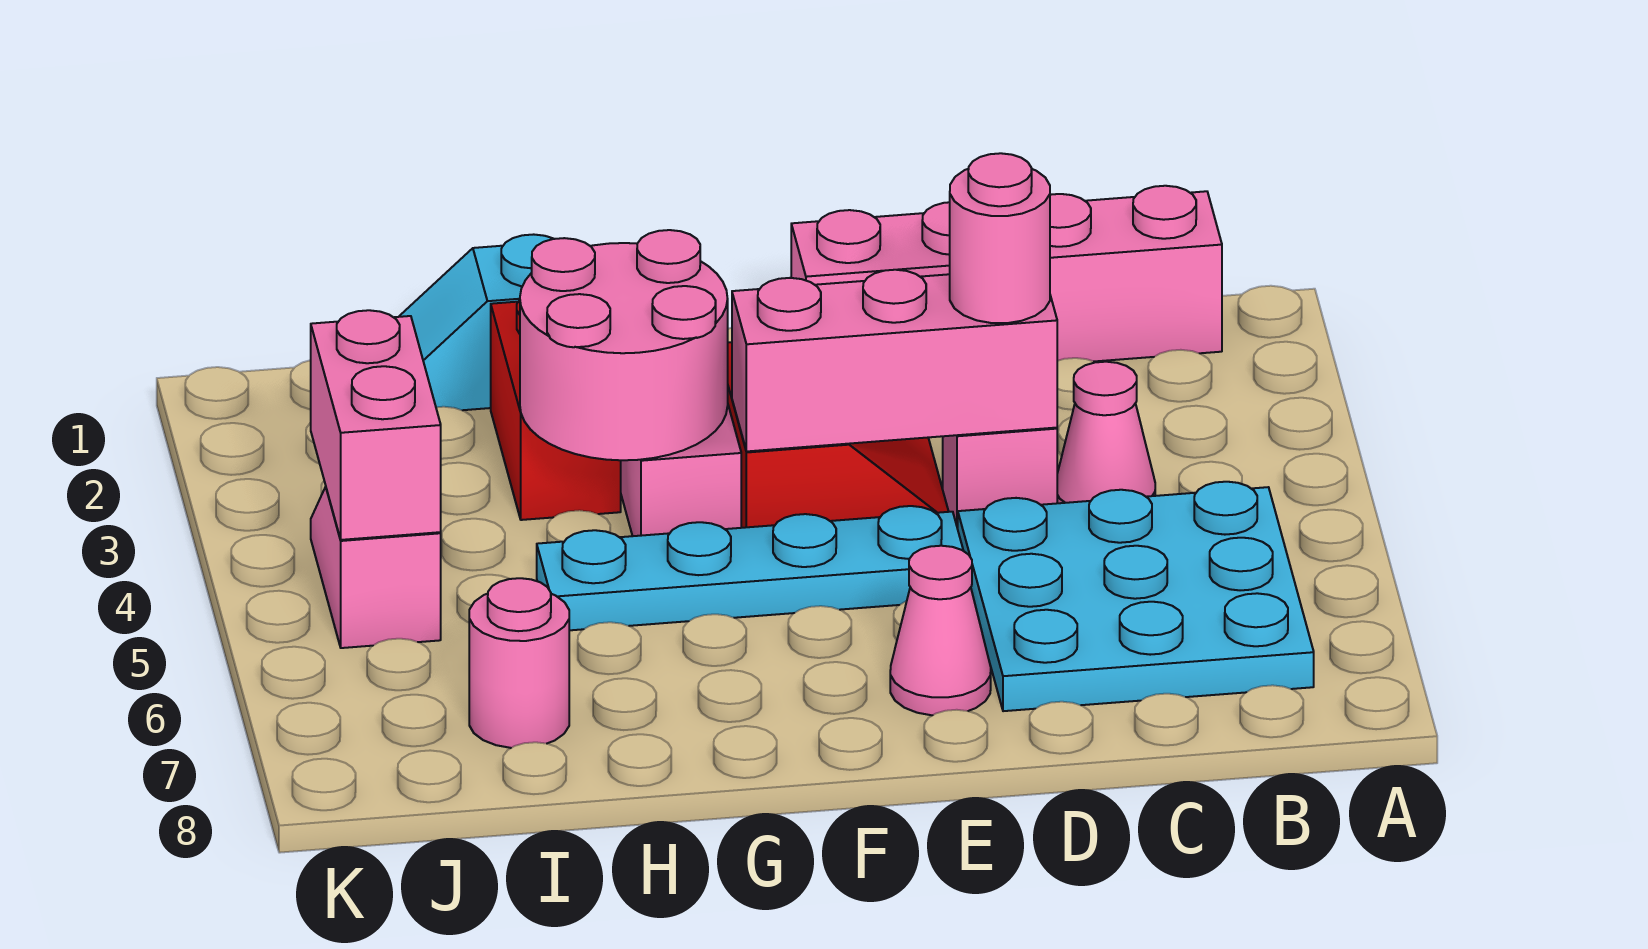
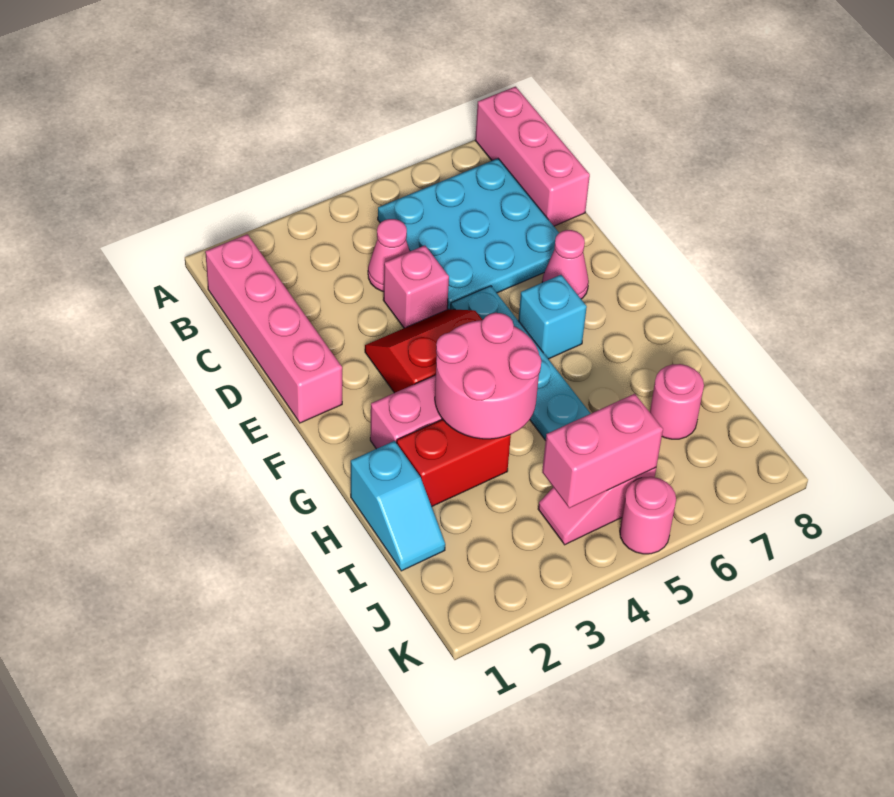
pink brick D4:F4 level 2 -> pink brick A8:C8 level 1
pink round brick D4 level 3 -> pink round brick K5 level 1
none -> cyan brick F6 level 1

